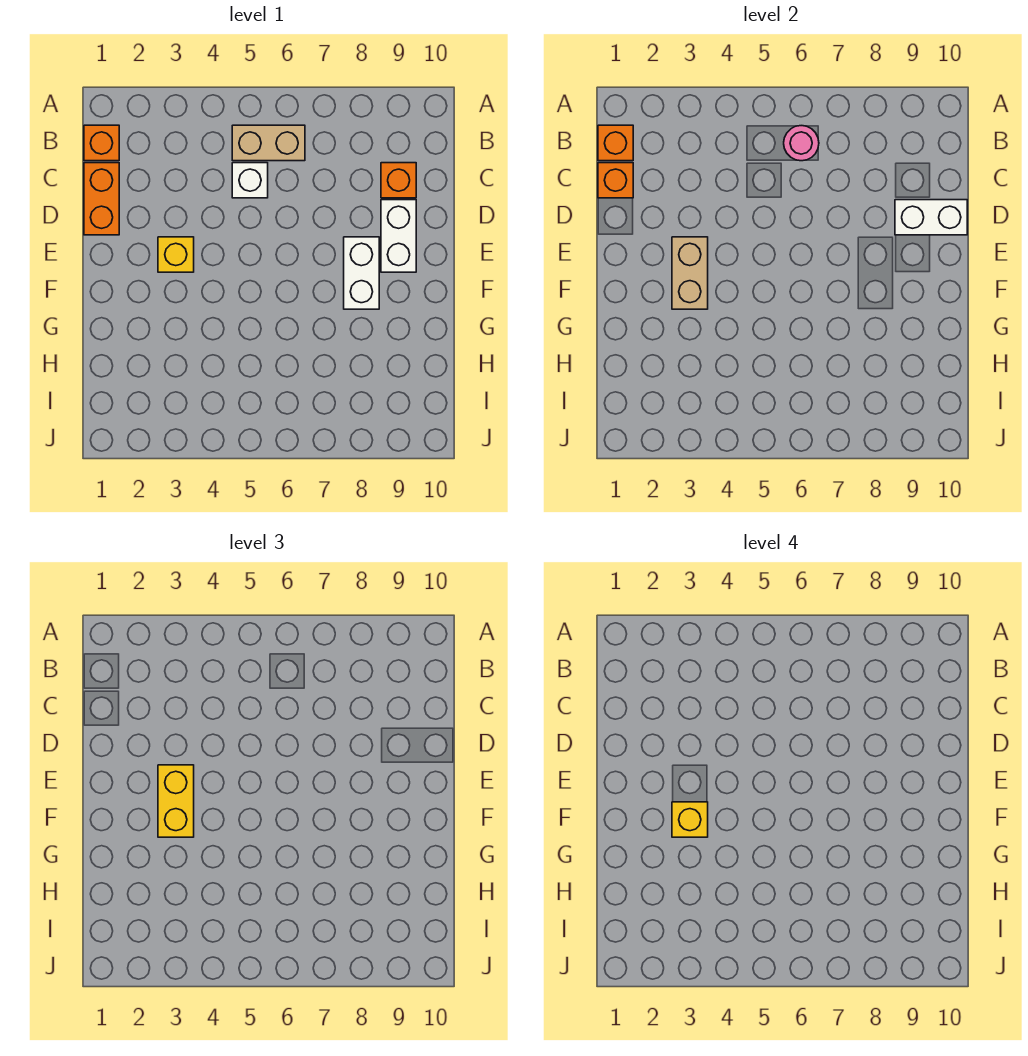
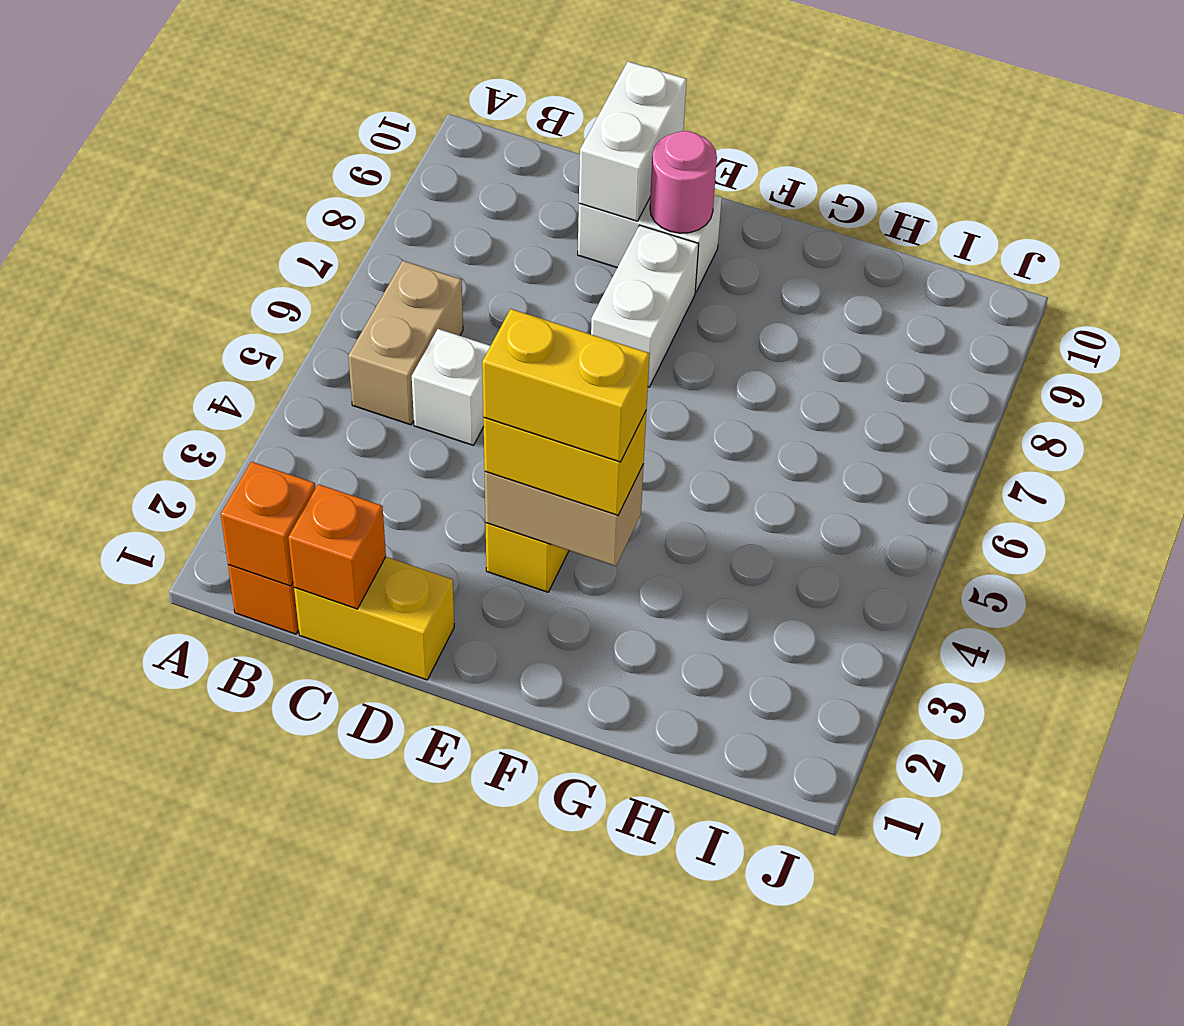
pink round brick B6 level 2 -> pink round brick E9 level 2
orange brick C1:D1 level 1 -> yellow brick C1:D1 level 1
orange brick C9 level 1 -> none
white brick E8:F8 level 1 -> white brick E7:E8 level 1
yellow brick F3 level 4 -> yellow brick E3:F3 level 4

